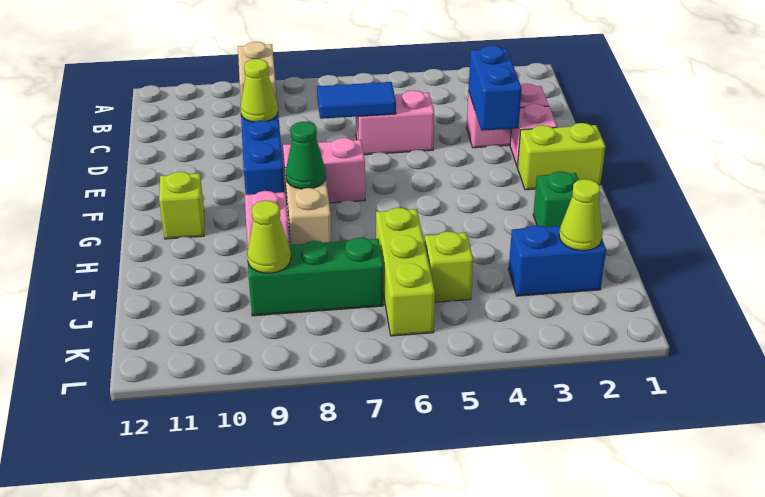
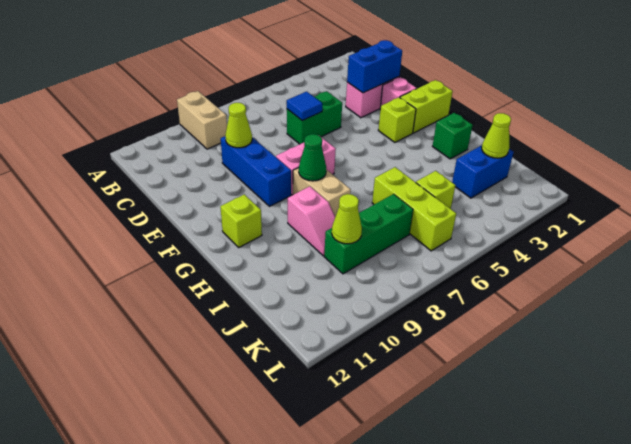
blue brick D3:E3 level 2 -> blue brick D2:D3 level 2
pink brick D5:D6 level 1 -> green brick D5:D6 level 1
blue tile D6:D7 level 2 -> blue tile D6 level 2
none -> lime brick F3 level 1

